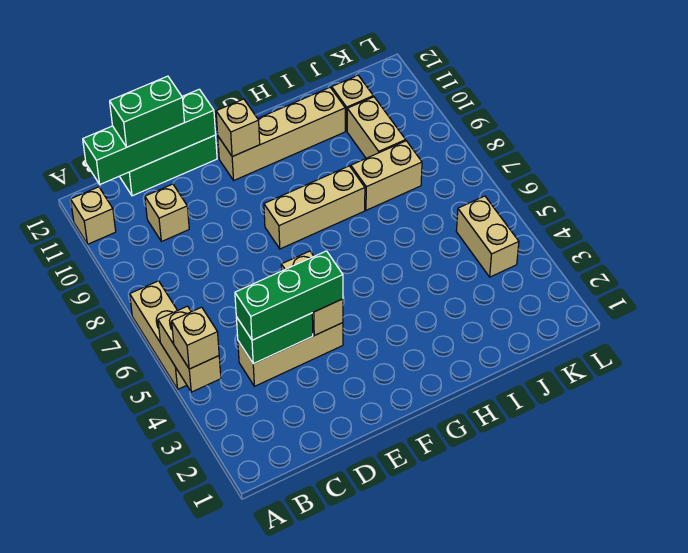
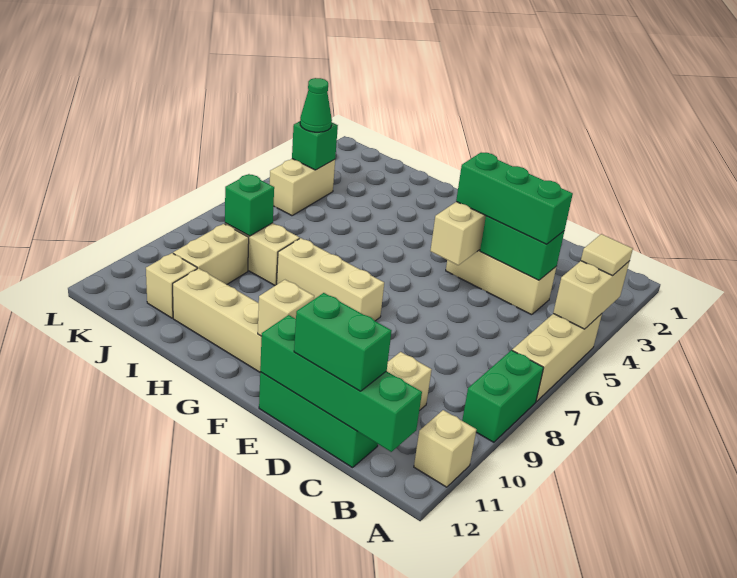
tan brick A4 level 3 -> tan tile A4 level 3
none -> green brick A8:A9 level 1
none -> green brick J8 level 2
none -> green brick K4 level 2
none -> green cone K4 level 3

